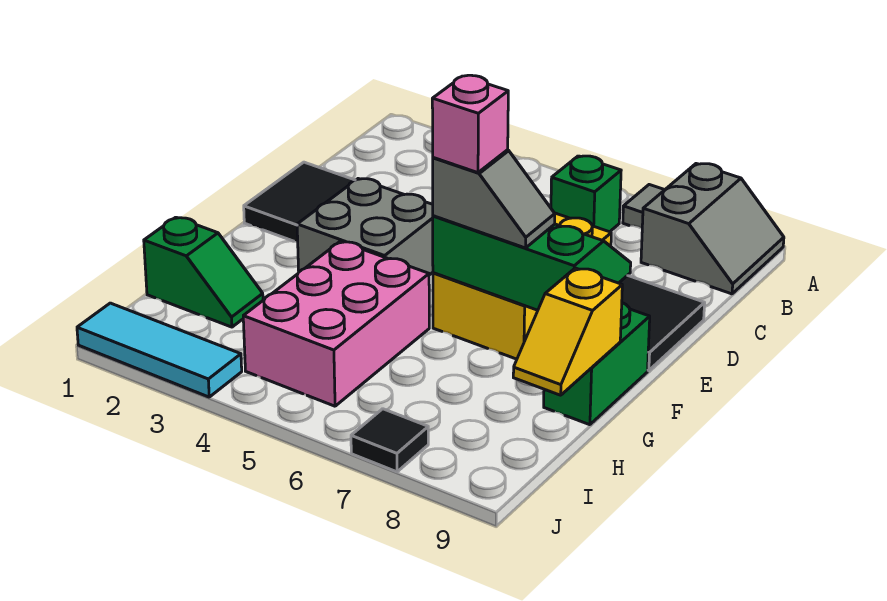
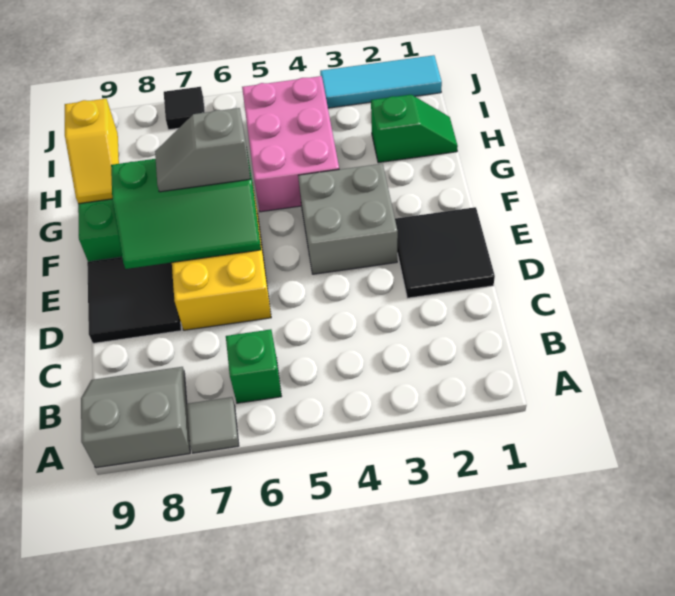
grey slope A8:B9 level 1 top 8 -> grey slope A8:B9 level 1 top A
pink brick F6 level 4 -> none
yellow slope G9:H9 level 2 top G -> yellow slope G9:H9 level 2 top H
green slope H1:H2 level 1 top 1 -> green slope H1:H2 level 1 top 2

